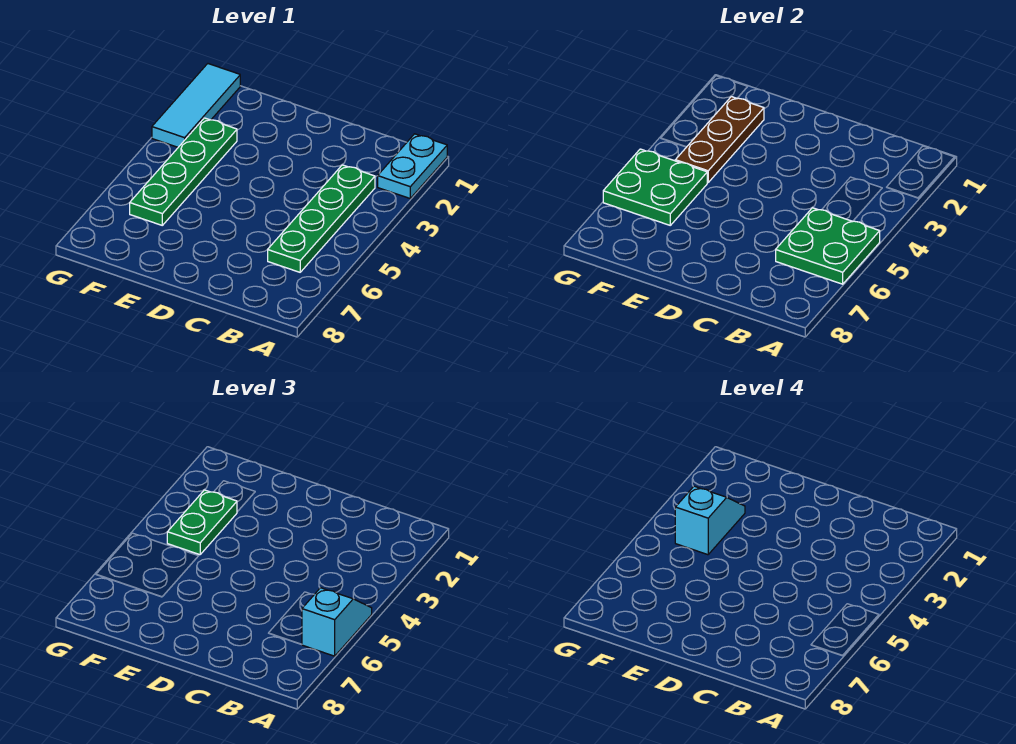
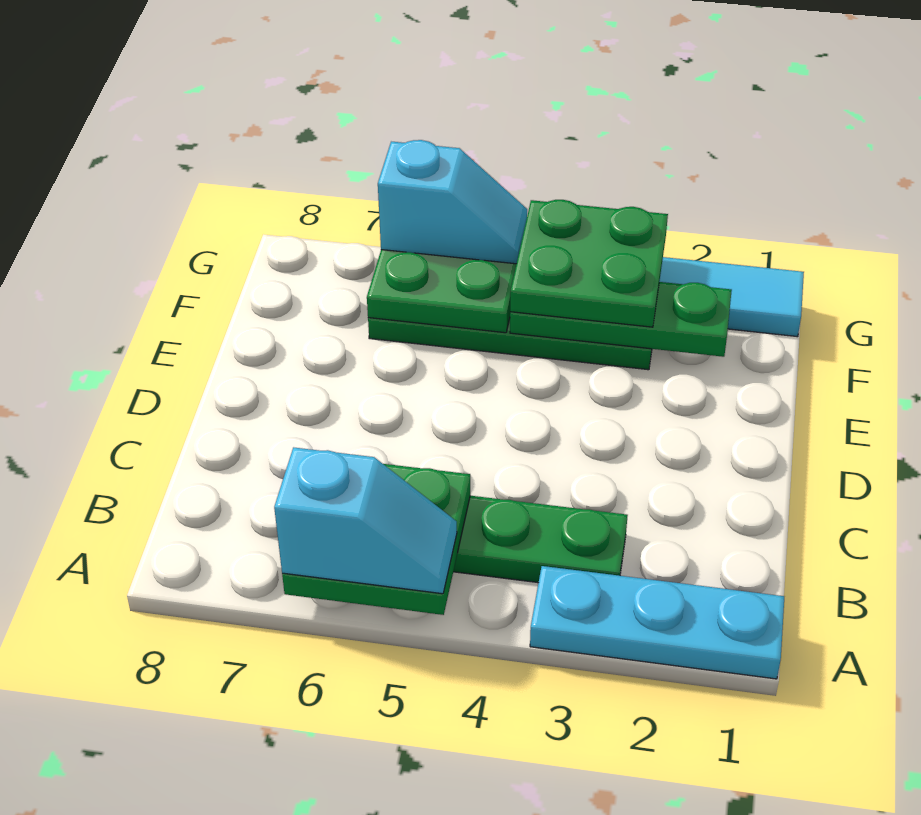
cyan plate A1:A2 level 1 -> cyan plate A1:A3 level 1
brown plate F2:F4 level 2 -> green plate F2:F4 level 2
green plate F3:F4 level 3 -> green plate F3:G4 level 3
cyan slope F3:F4 level 4 top 4 -> cyan slope G5:G6 level 3 top 6

